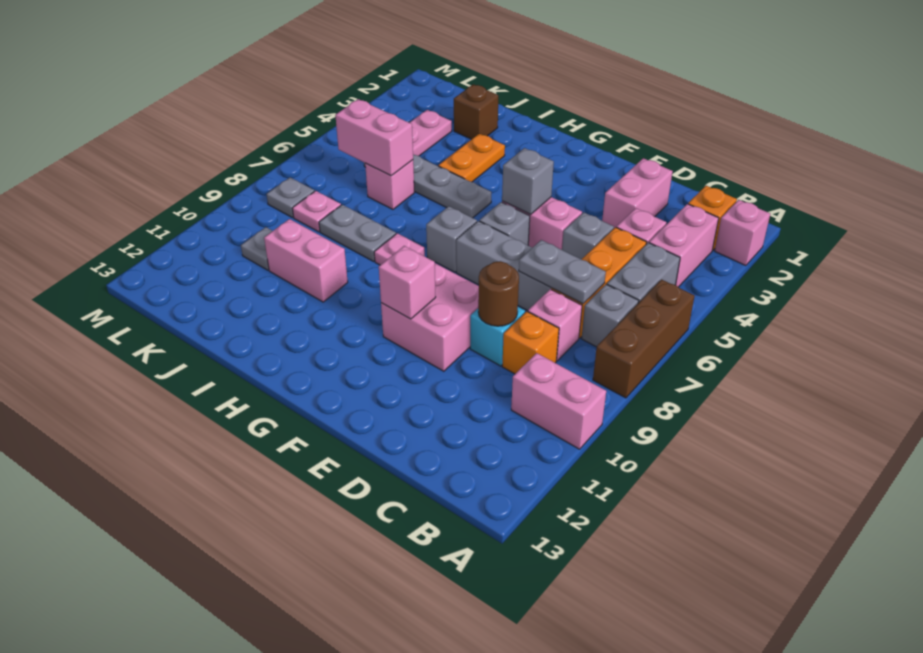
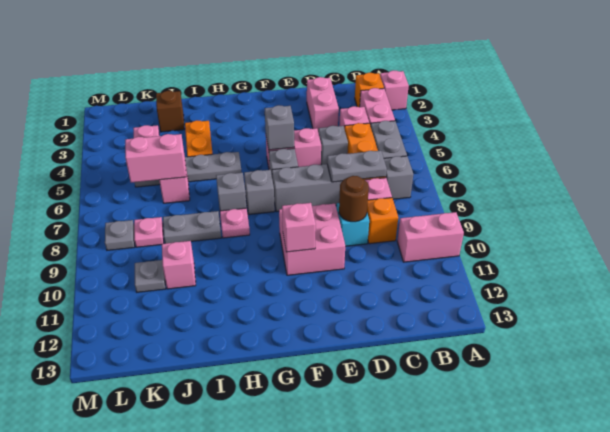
brown brick A6:A8 level 1 -> none
none -> grey brick H7 level 1
pink brick I10:J10 level 1 -> pink brick J10 level 1

